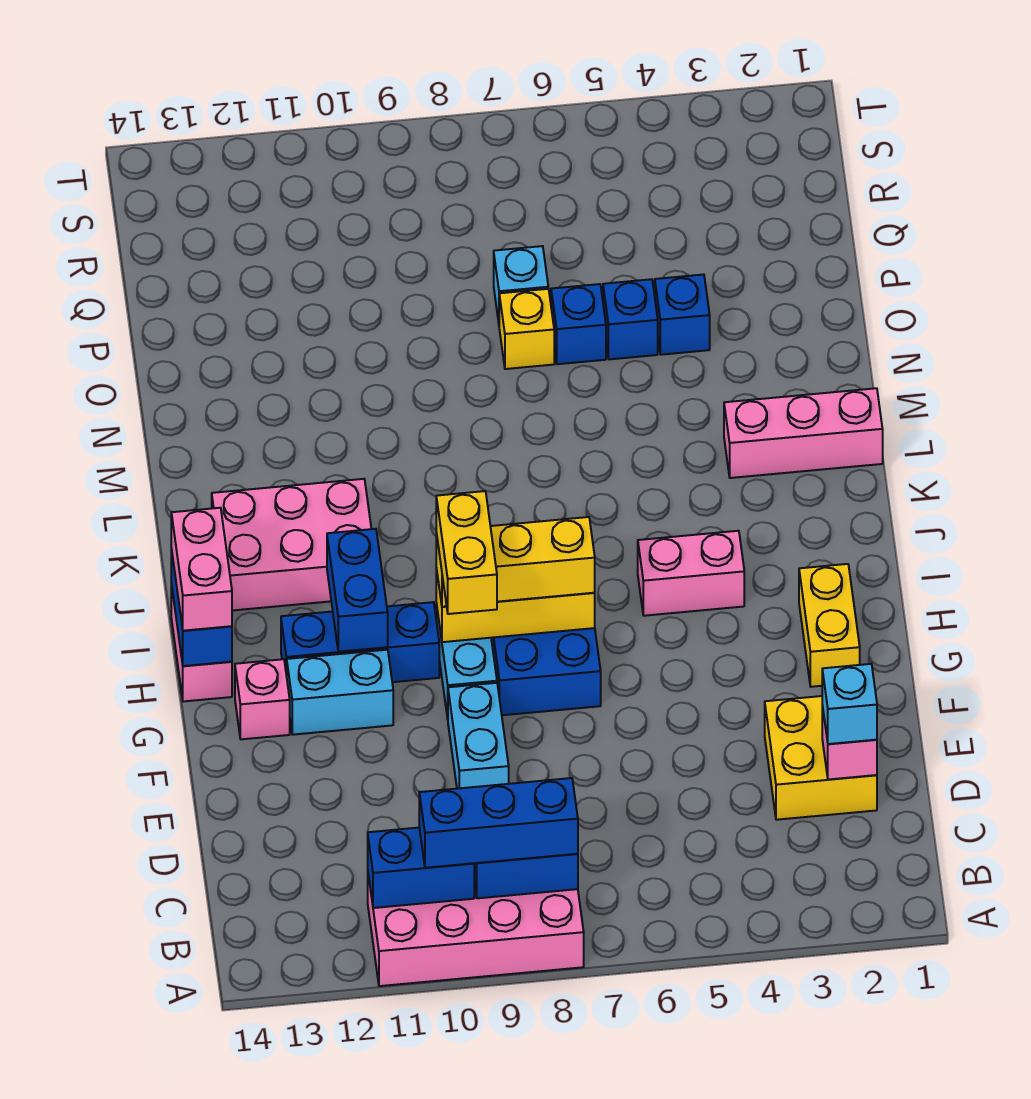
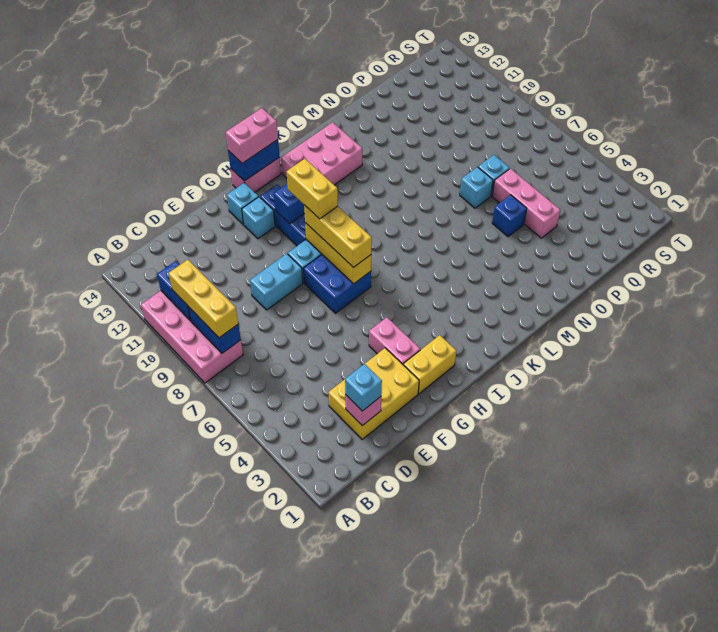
blue brick B8:B10 level 3 -> yellow brick B8:B10 level 3
yellow brick D2:E3 level 1 -> yellow brick D2:F3 level 1
yellow brick G9:H9 level 4 -> yellow brick H9:H10 level 4
cyan brick G11:G12 level 1 -> cyan brick G12 level 1
pink brick G13 level 1 -> cyan brick G13 level 1
pink brick I4:I5 level 1 -> pink brick G3:G4 level 1
pink brick J11:K13 level 1 -> pink brick J12:L13 level 1
pink brick L1:L3 level 1 -> pink brick P4:P6 level 1
blue brick O4 level 1 -> none
blue brick O6 level 1 -> none
yellow brick O7 level 1 -> cyan brick O7 level 1

